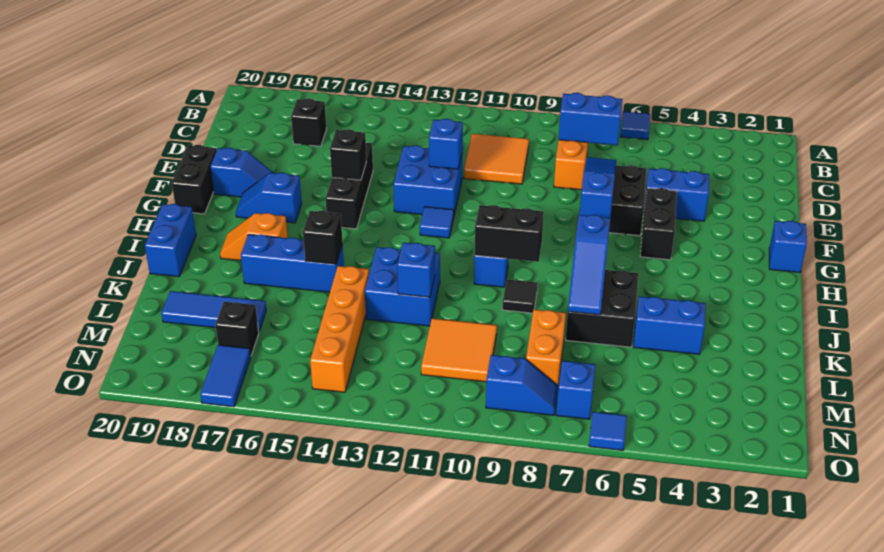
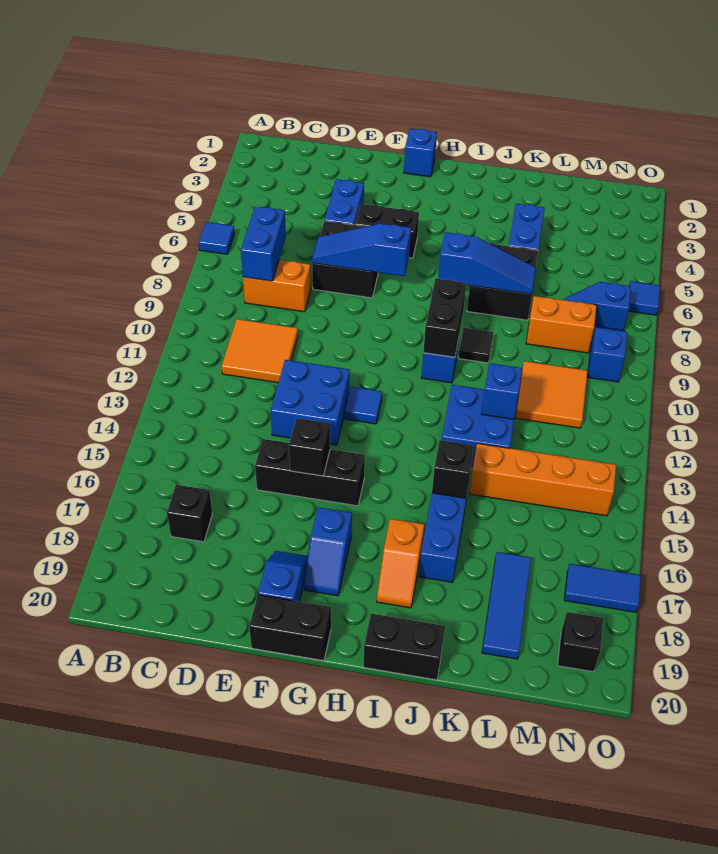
blue brick E12 level 2 -> none
blue brick I20:J20 level 1 -> black brick I20:J20 level 1
black brick M17 level 1 -> black brick N19 level 1

